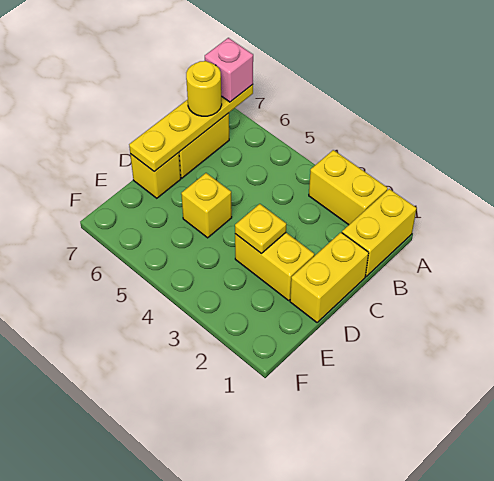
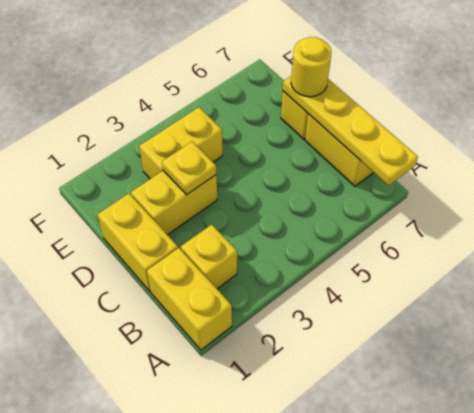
yellow brick A2:A3 level 1 -> yellow brick E3:E4 level 1
pink brick A7 level 3 -> none
yellow round brick B7 level 3 -> yellow round brick D7 level 3
yellow brick D5 level 1 -> yellow brick B2 level 1

